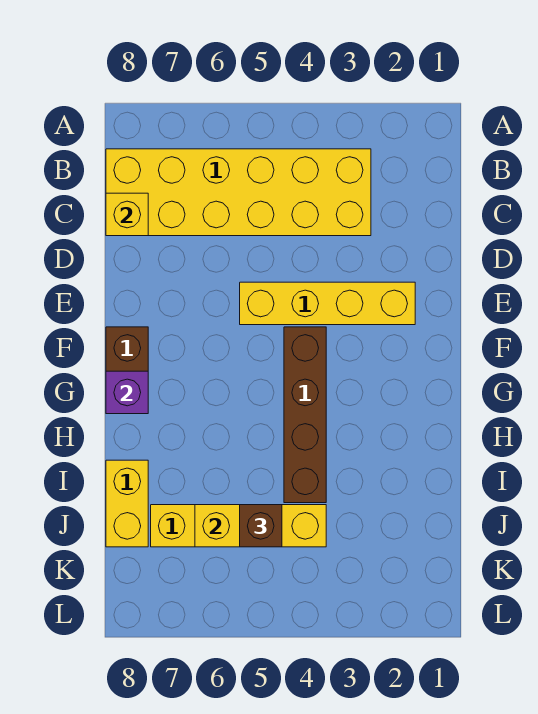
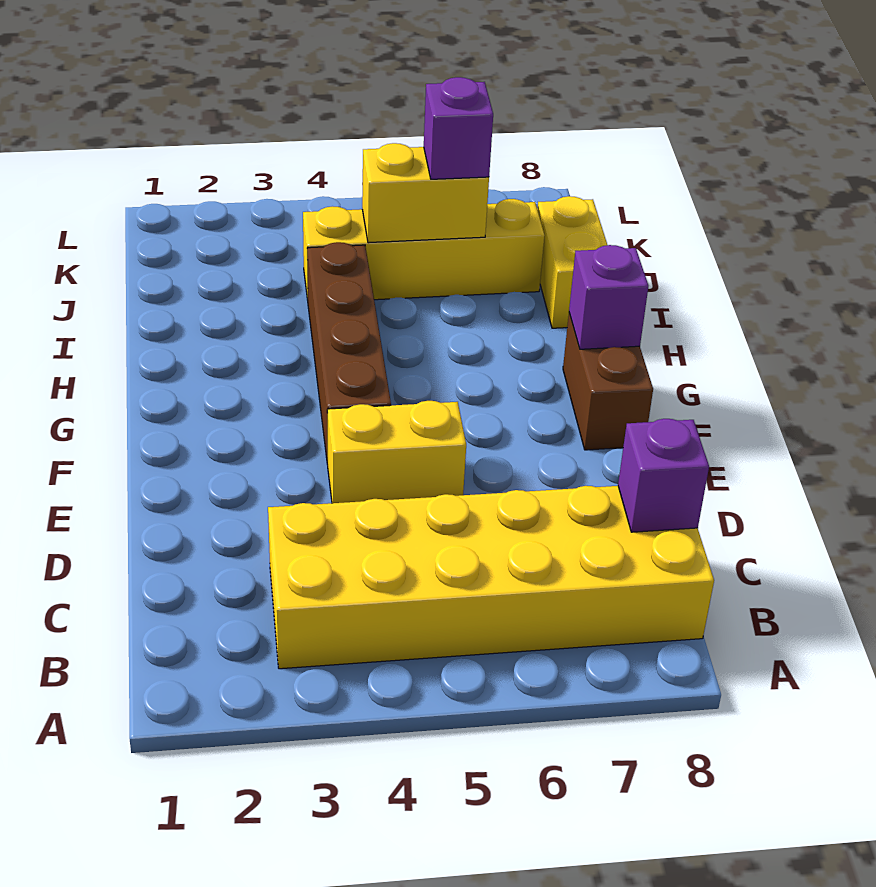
yellow brick C8 level 2 -> purple brick C8 level 2
yellow brick E2:E5 level 1 -> yellow brick E4:E5 level 1
brown brick J5 level 3 -> none
none -> purple brick J6 level 3

